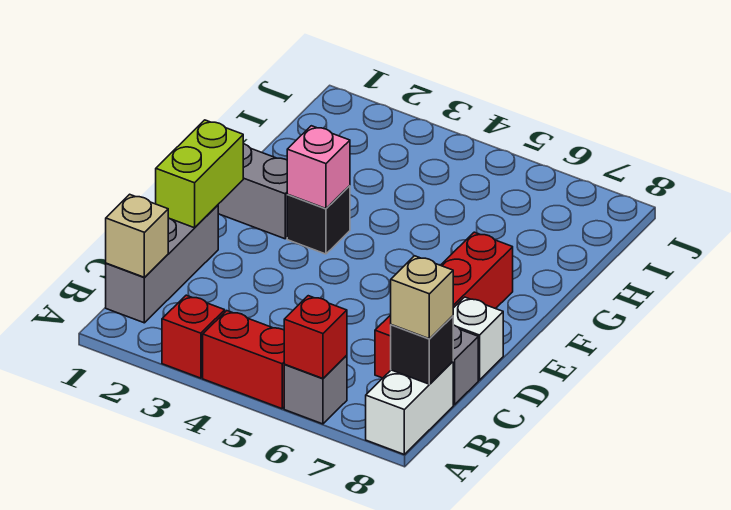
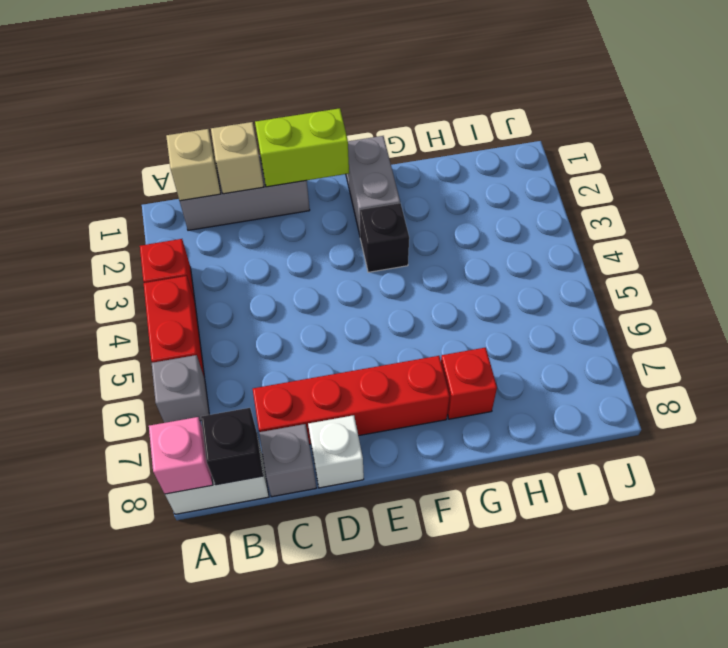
red brick A6 level 2 -> red brick G7 level 1
tan brick B8 level 3 -> tan brick C1 level 2
pink brick F3 level 2 -> pink brick A8 level 2

